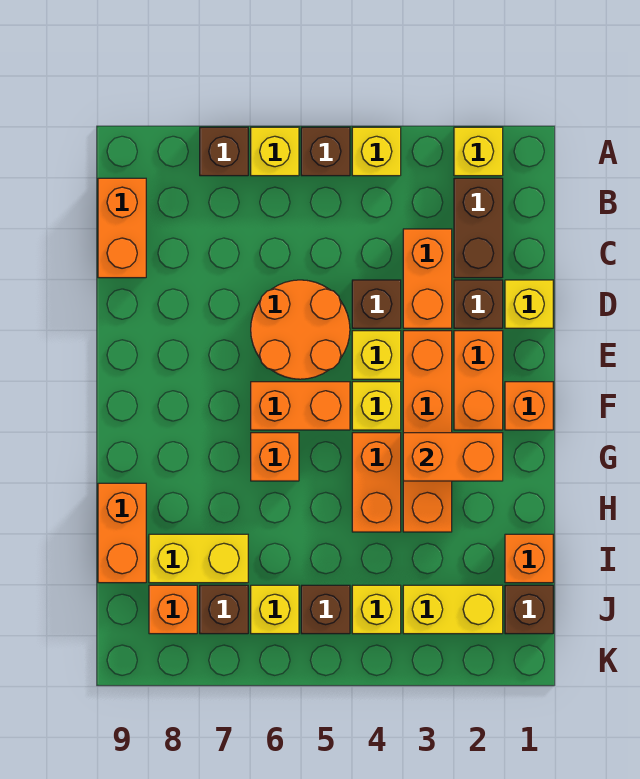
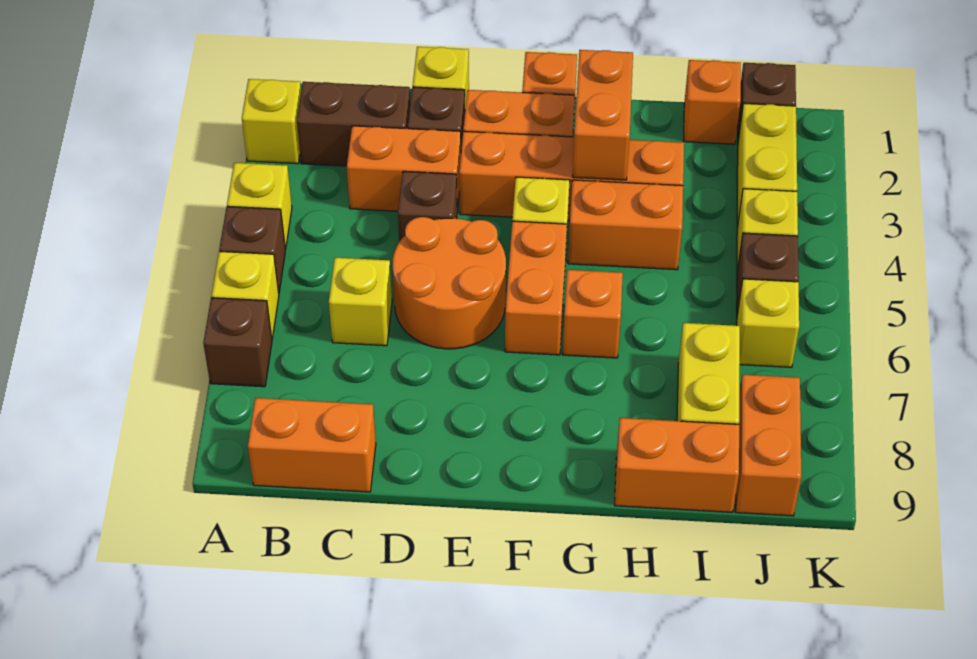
yellow brick E4 level 1 -> yellow brick C6 level 1
brown brick J7 level 1 -> none
orange brick J8 level 1 -> orange brick J8:J9 level 1

